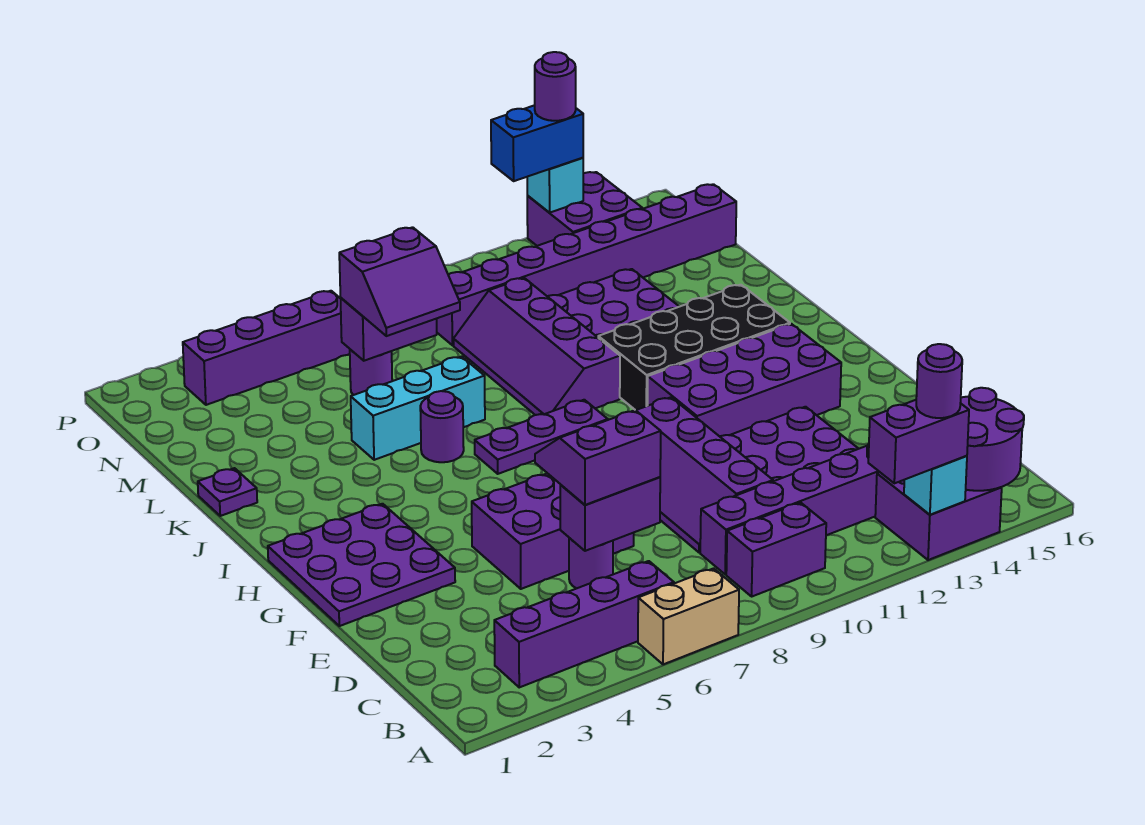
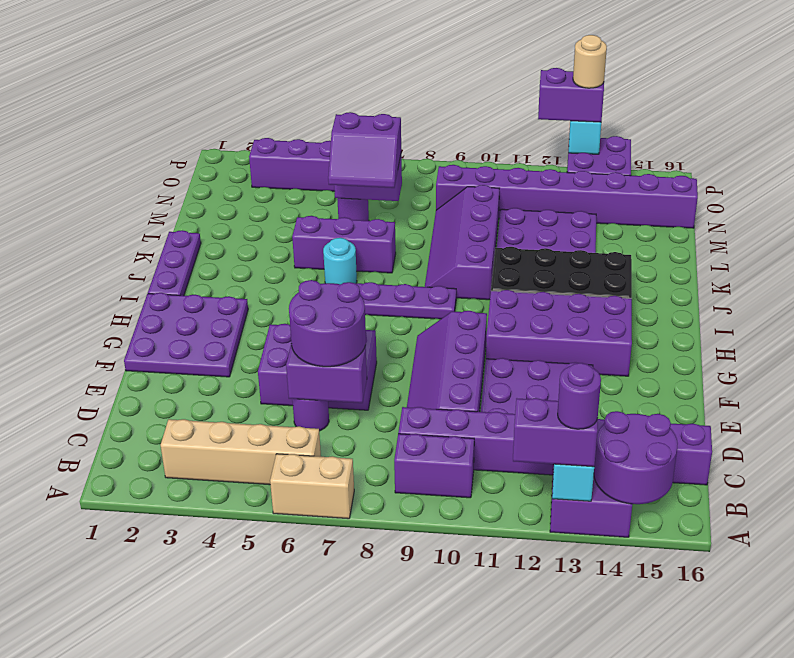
purple brick B3:B6 level 1 -> tan brick B3:B6 level 1
purple slope D6:E7 level 3 top D -> purple round brick D6:E7 level 3
purple round brick J6 level 1 -> cyan round brick J6 level 1
purple plate K1 level 1 -> purple plate I1:K1 level 1
cyan brick K5:K7 level 1 -> purple brick K5:K7 level 1
blue brick P12:P13 level 3 -> purple brick P12:P13 level 3
purple round brick P13 level 4 -> tan round brick P13 level 4

